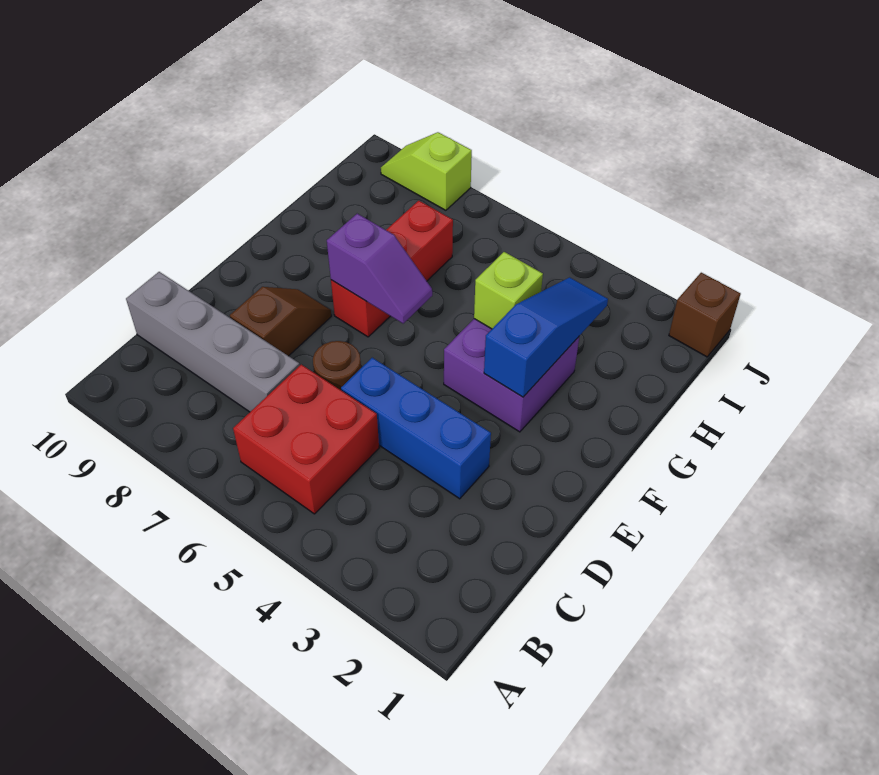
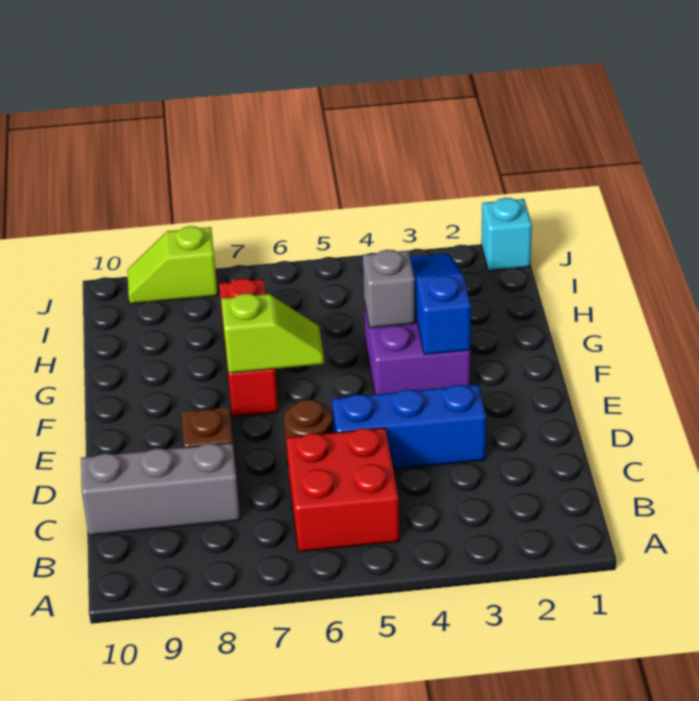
grey brick C7:C10 level 1 -> grey brick C8:C10 level 1
purple slope F6:F7 level 2 top 7 -> lime slope F6:F7 level 2 top 7
lime brick G4 level 2 -> grey brick G4 level 2
brown brick J1 level 1 -> cyan brick J1 level 1

